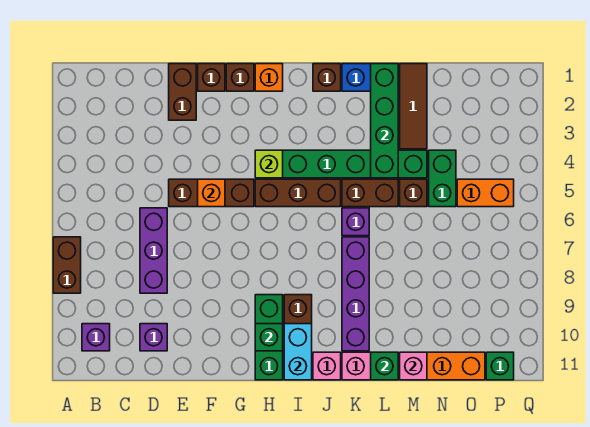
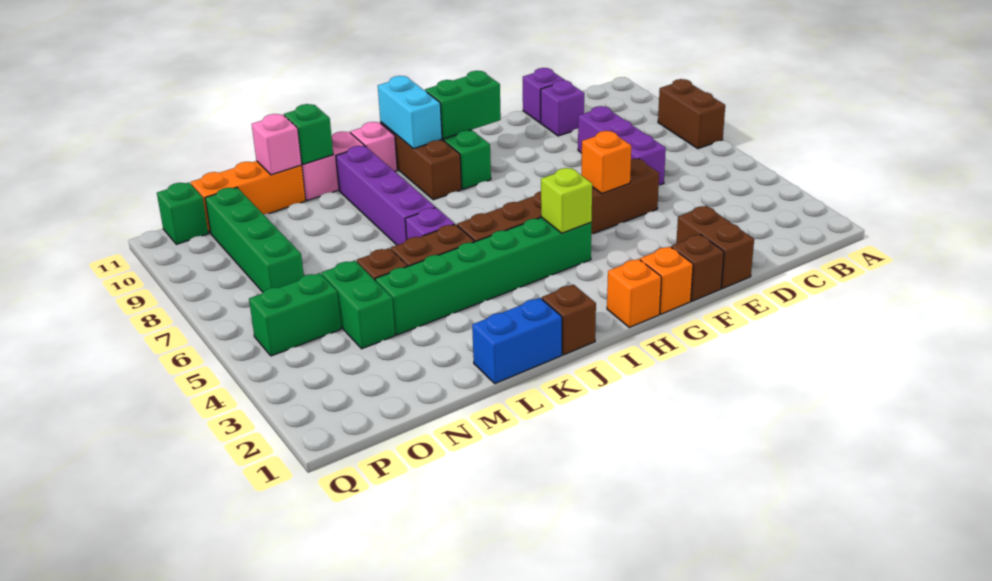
purple brick B10 level 1 -> purple brick D11 level 1
brown brick G1 level 1 -> orange brick G1 level 1
green brick H10 level 2 -> green brick G10:H10 level 2
green brick L1:L4 level 2 -> green brick O7:O10 level 1
brown tile M1:M3 level 1 -> none
orange brick O5:P5 level 1 -> green brick O5:P5 level 1

